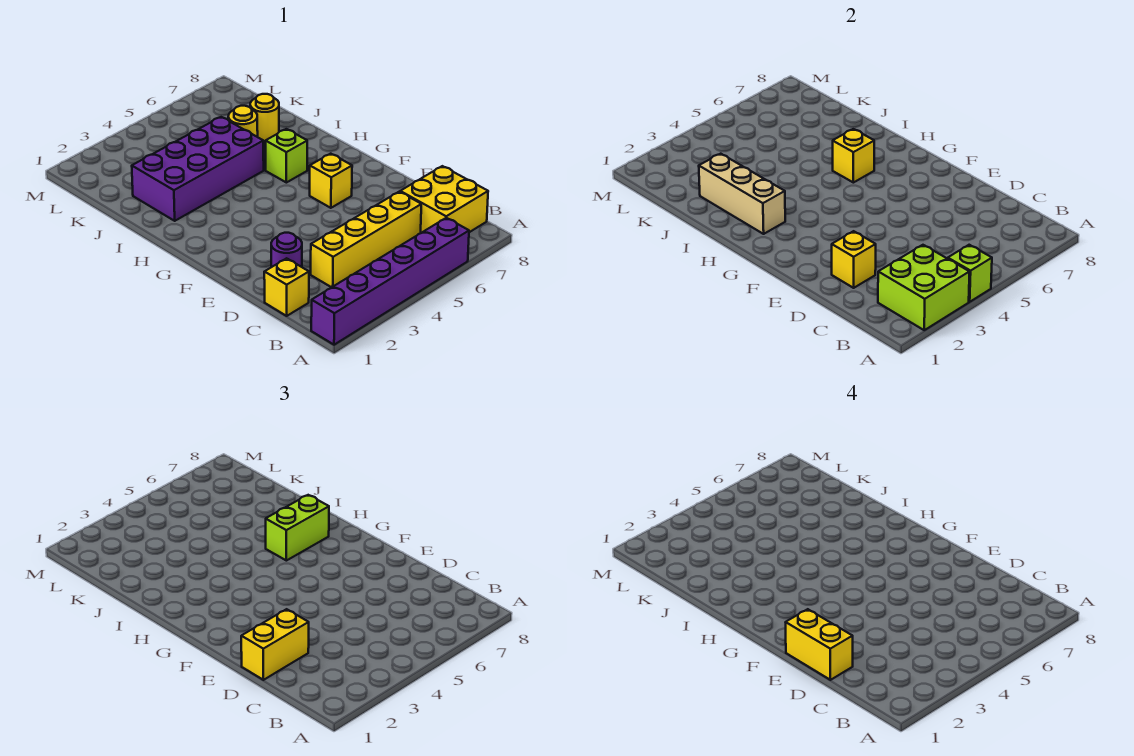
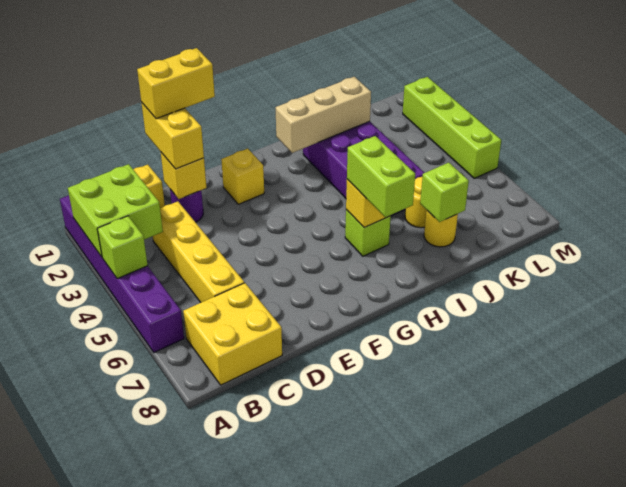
yellow brick F6 level 1 -> yellow brick F2 level 1
none -> lime brick J7 level 2
none -> lime brick M2:M5 level 1

